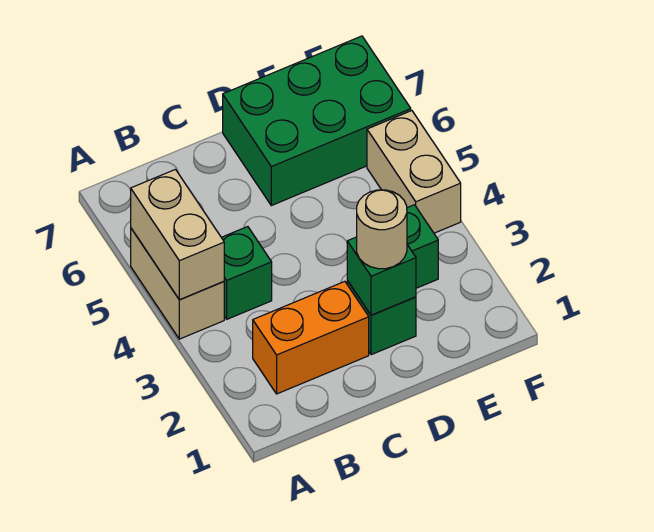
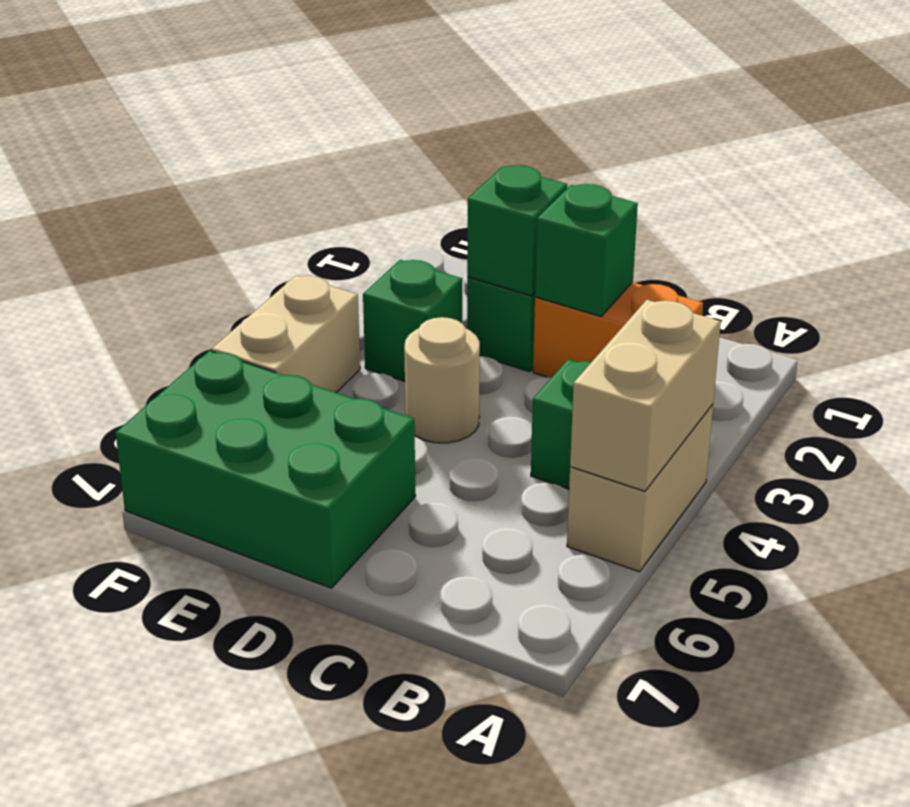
none -> green brick C2 level 2
tan round brick D2 level 3 -> tan round brick D4 level 1

